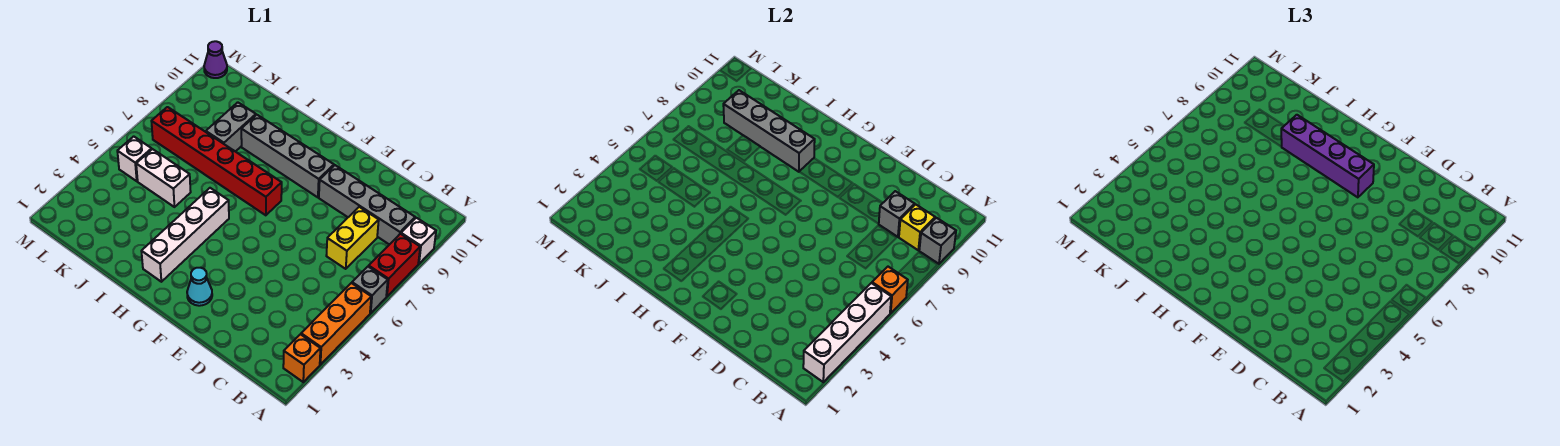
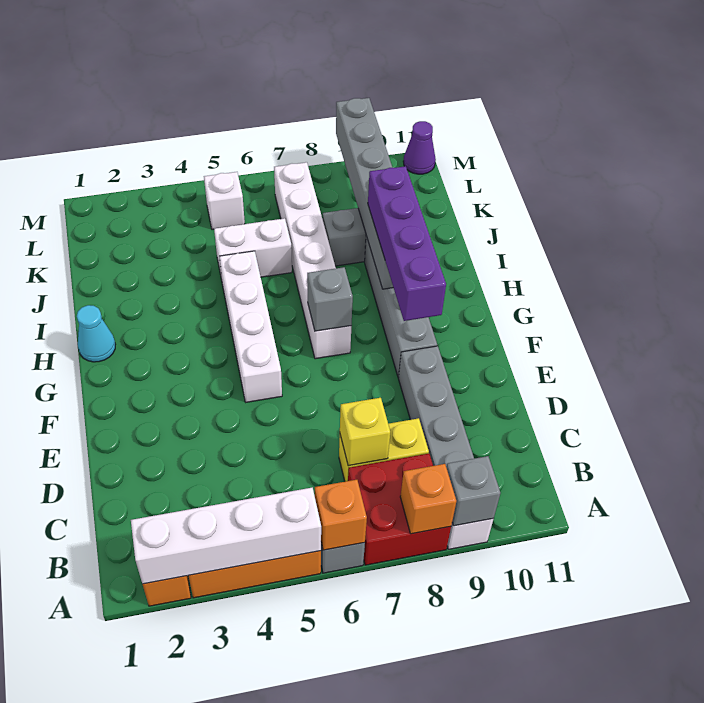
red brick A7:A8 level 1 -> red brick A7:B8 level 1
none -> orange brick A8 level 2
yellow brick B9 level 2 -> yellow brick C7 level 2
grey brick C9 level 2 -> grey brick G7 level 2
cyan cone F2 level 1 -> cyan cone H1 level 1
red brick G7:L7 level 1 -> white brick G7:L7 level 1
white brick H2:H5 level 1 -> white brick F5:I5 level 1
grey brick H9:K9 level 2 -> grey brick H9:M9 level 2
white brick J5:K5 level 1 -> white brick J5:J6 level 1

